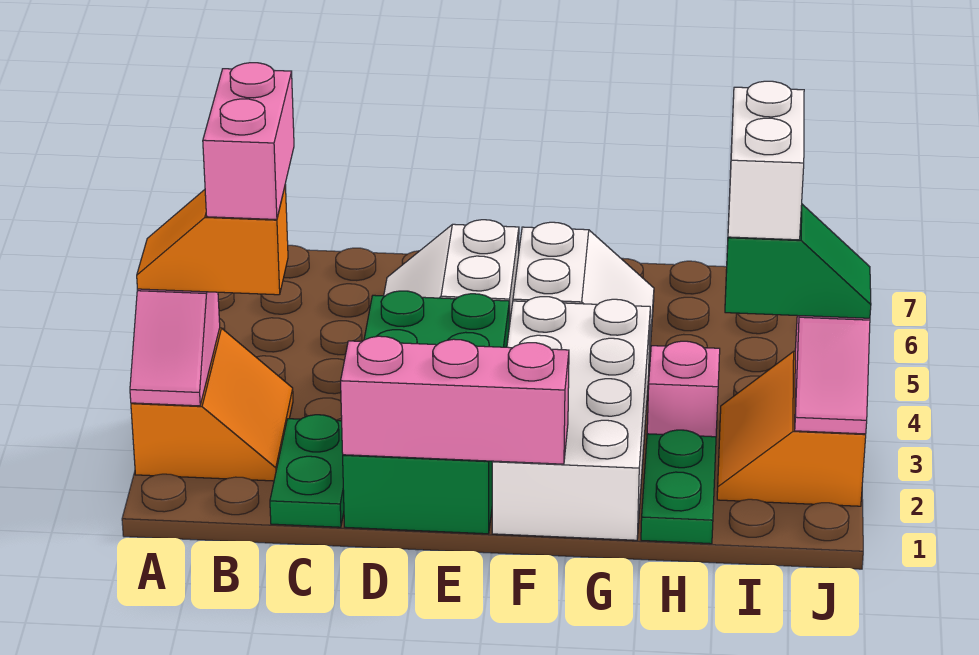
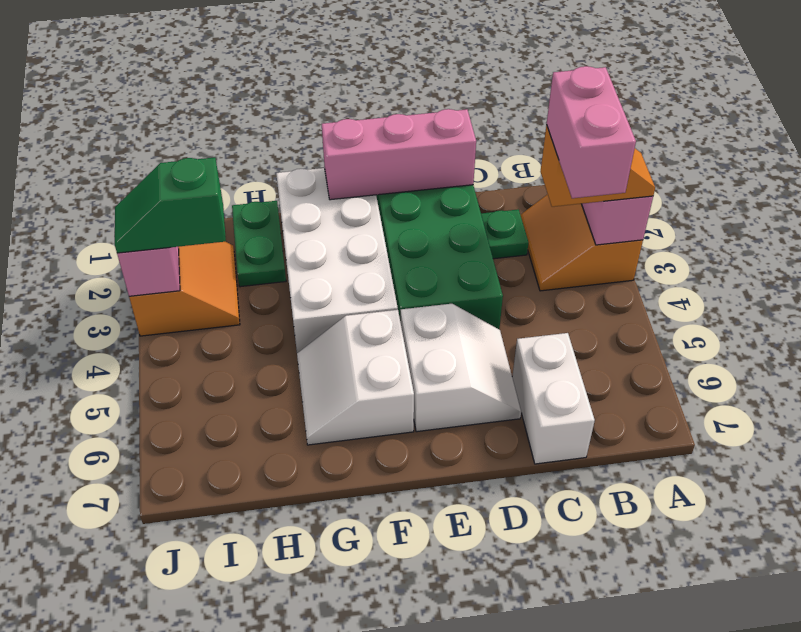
green plate C1:C2 level 1 -> green plate C2 level 1
pink brick H3 level 1 -> none
white brick I3:I4 level 4 -> white brick C6:C7 level 1

